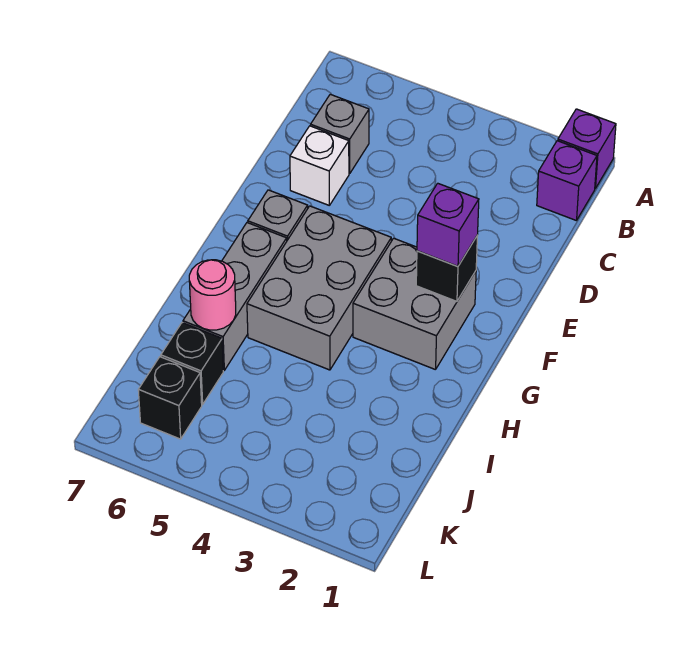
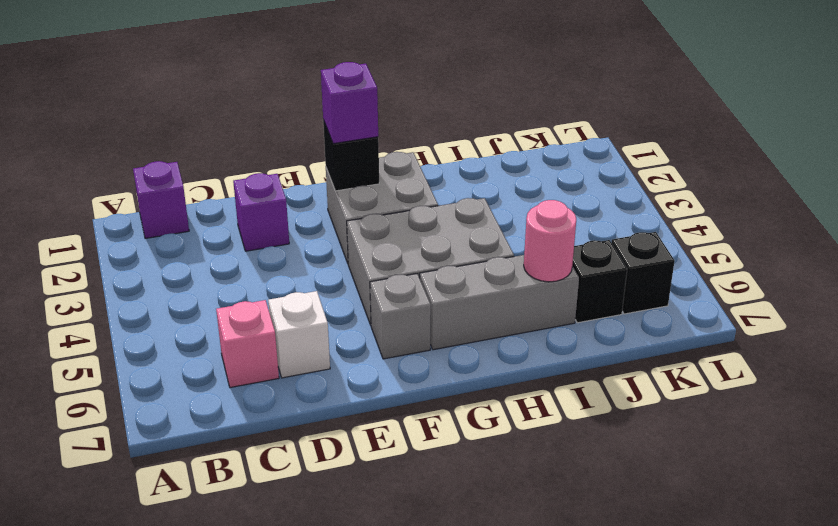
purple brick A1 level 1 -> purple brick D2 level 1
grey brick C6 level 1 -> pink brick C6 level 1

